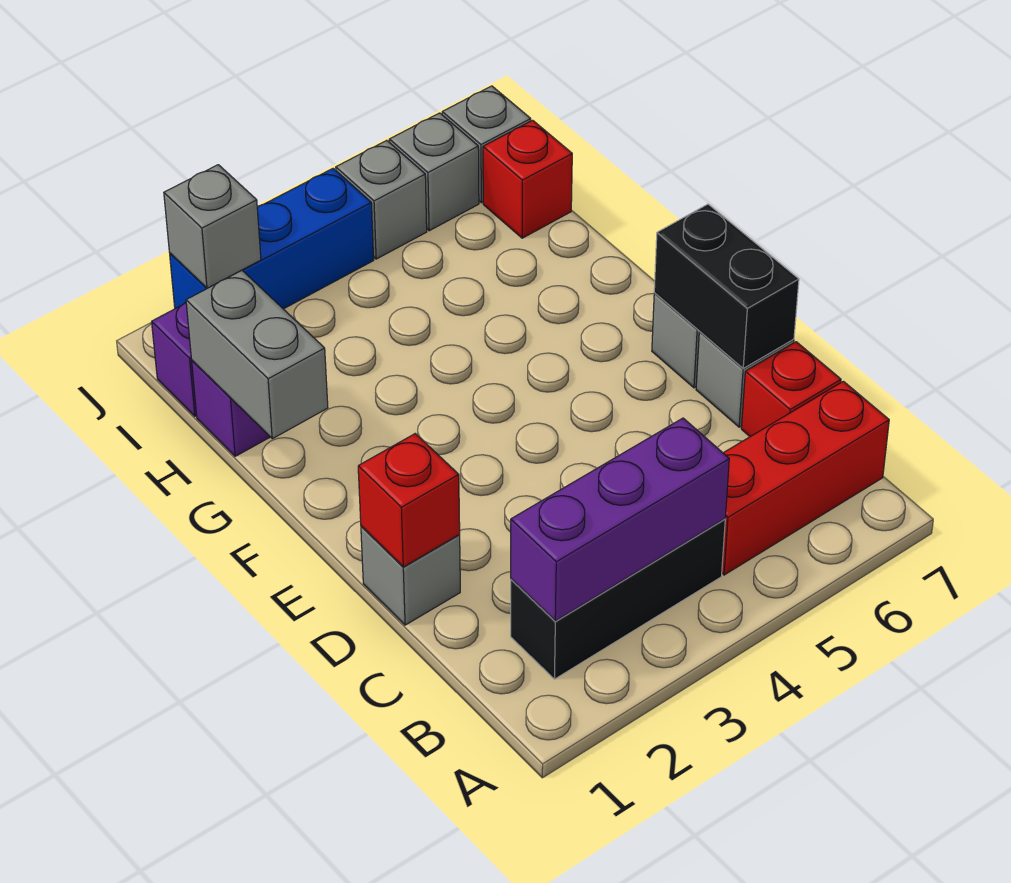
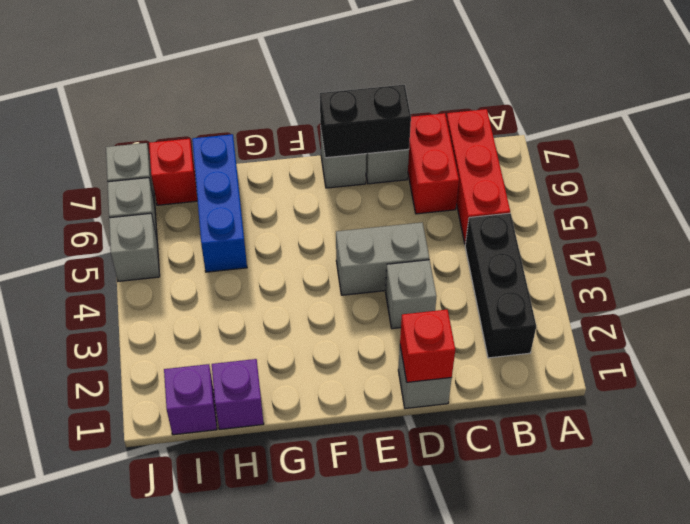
purple brick B2:B4 level 2 -> none
red brick C7 level 1 -> red brick C6:C7 level 1
grey brick G1:H1 level 2 -> grey brick D4:E4 level 1
blue brick J2:J4 level 1 -> blue brick H5:H7 level 1
grey brick J2 level 2 -> grey brick D3 level 1

